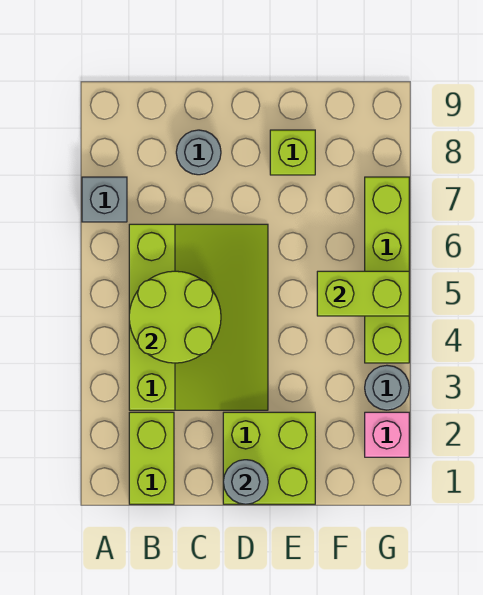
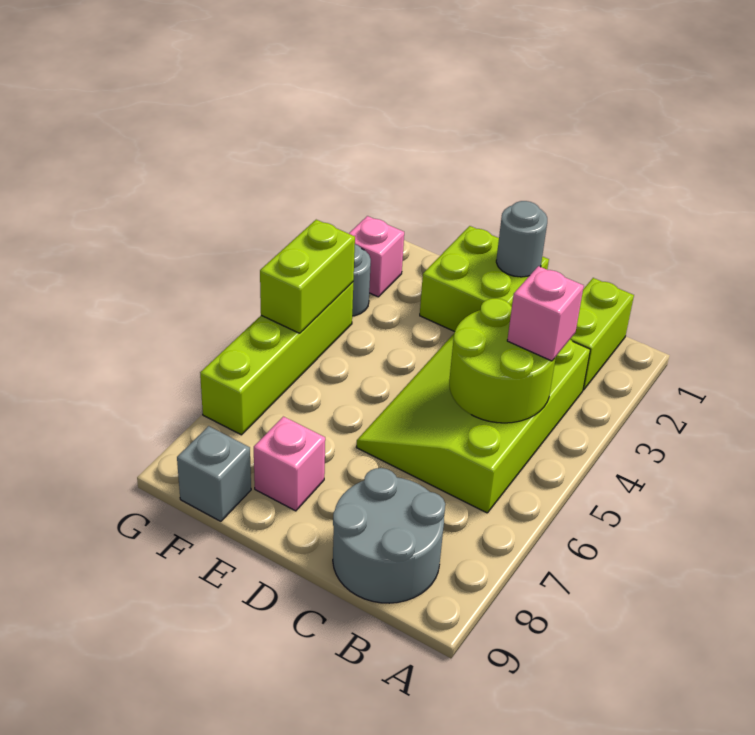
grey brick A7 level 1 -> grey brick F9 level 1
none -> pink brick B4 level 3
grey round brick C8 level 1 -> grey round brick B8:C9 level 1
lime brick E8 level 1 -> pink brick E8 level 1
lime brick F5:G5 level 2 -> lime brick G4:G5 level 2

